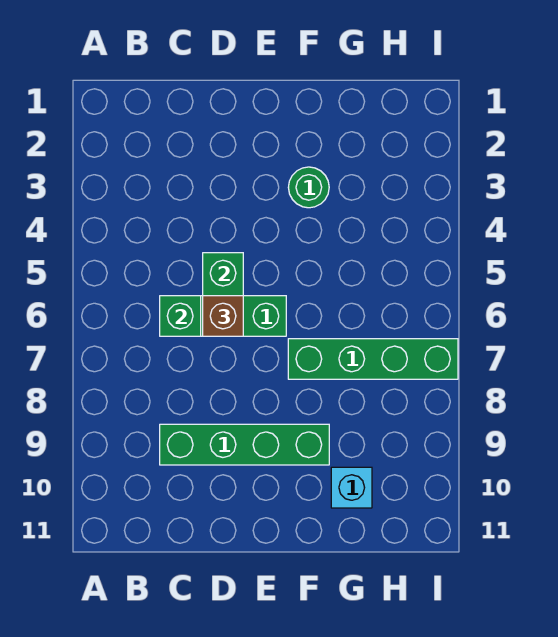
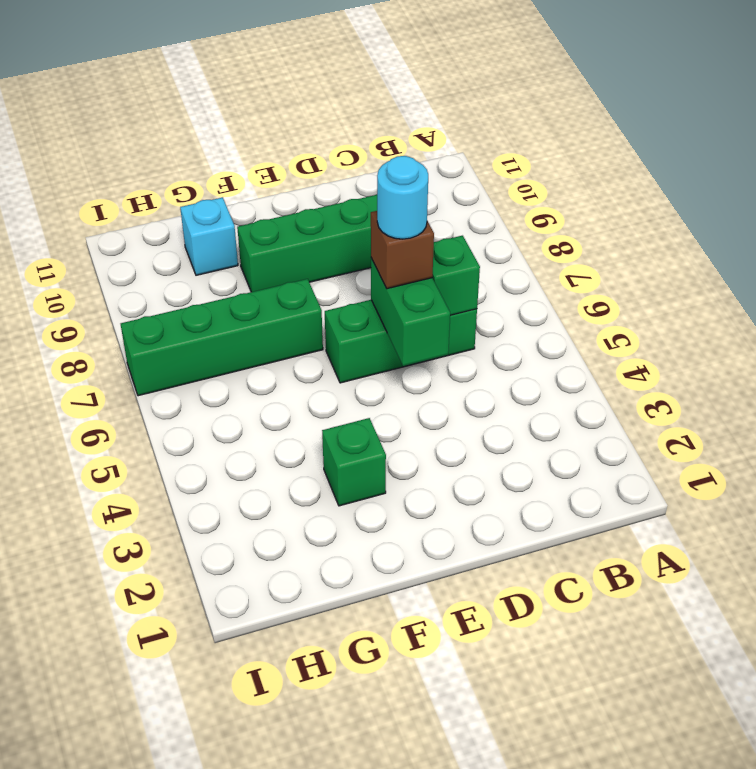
none -> cyan round brick D6 level 4
green round brick F3 level 1 -> green brick F3 level 1

